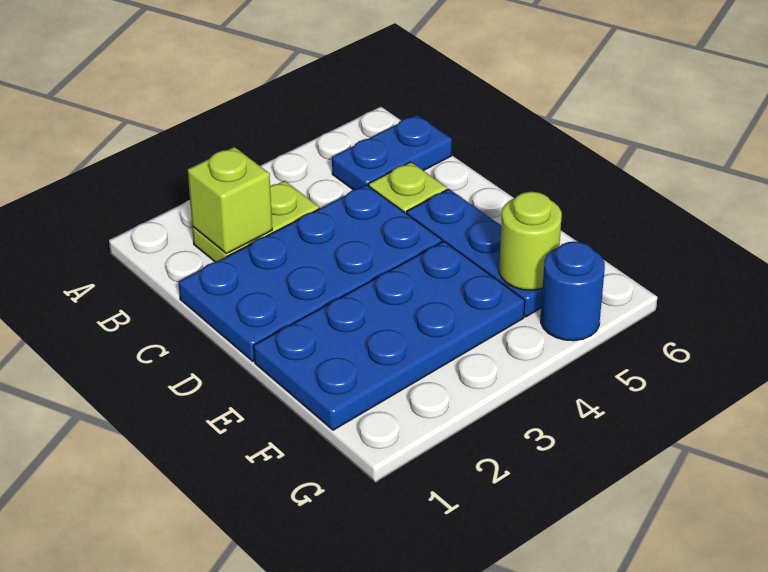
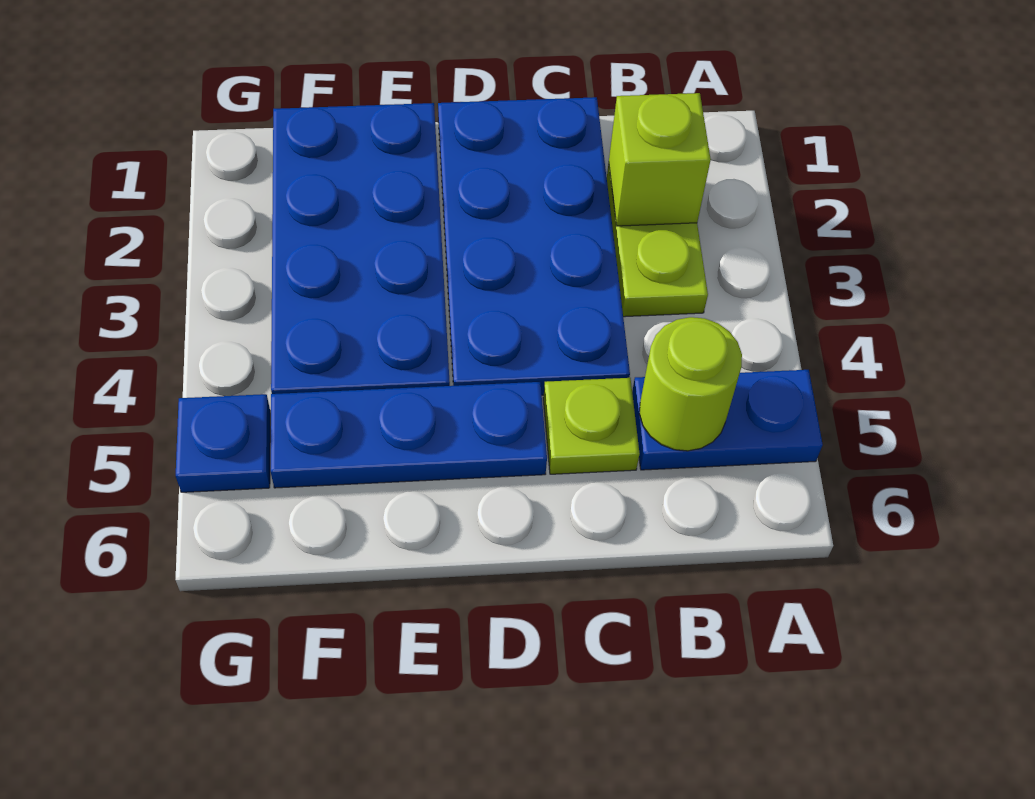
blue plate B5:B6 level 1 -> blue plate A5:B5 level 1
lime round brick F5 level 2 -> lime round brick B5 level 2
blue round brick G5 level 1 -> blue plate G5 level 1

